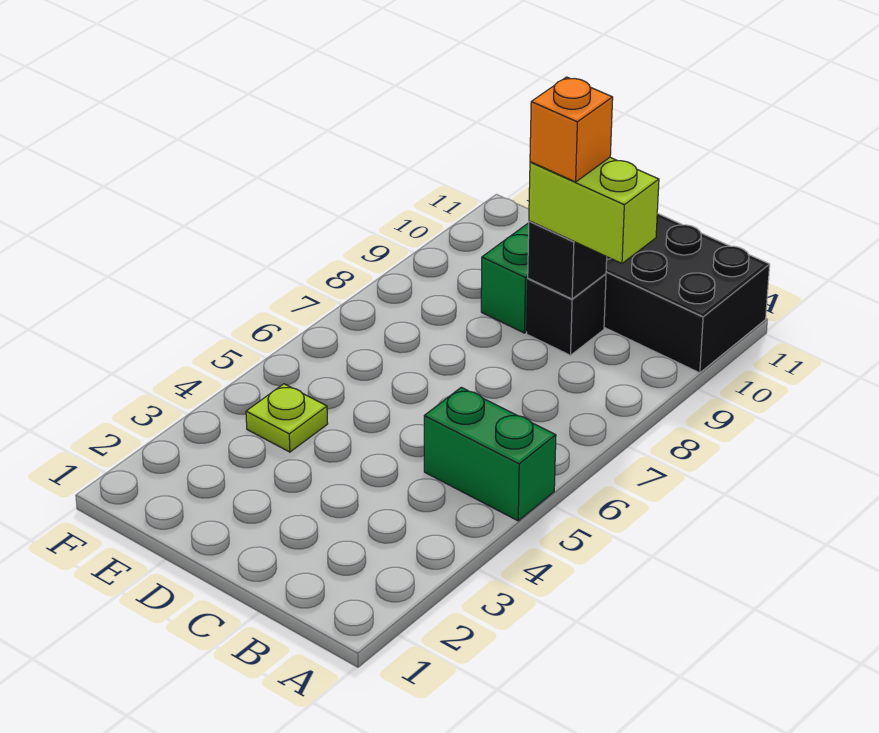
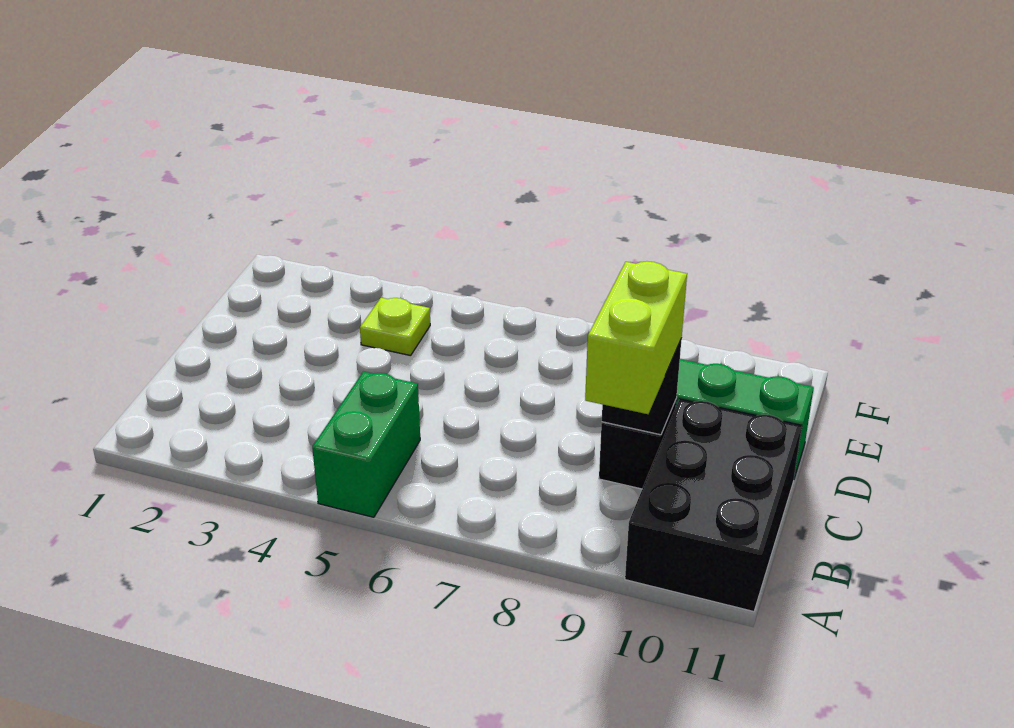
orange brick C9 level 4 -> none

